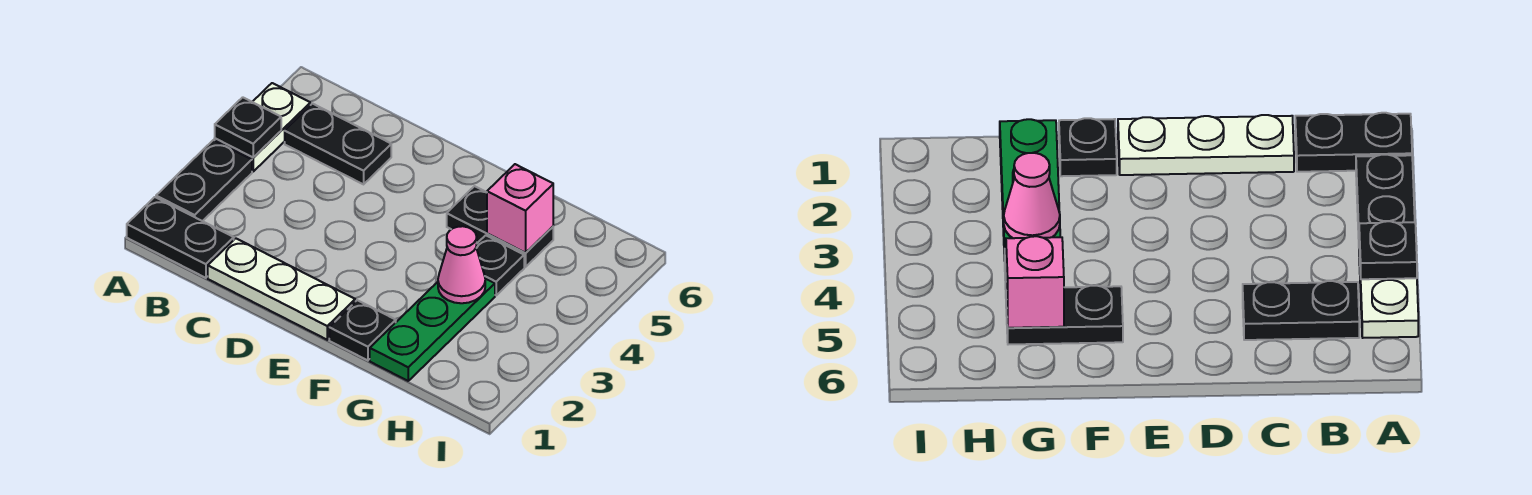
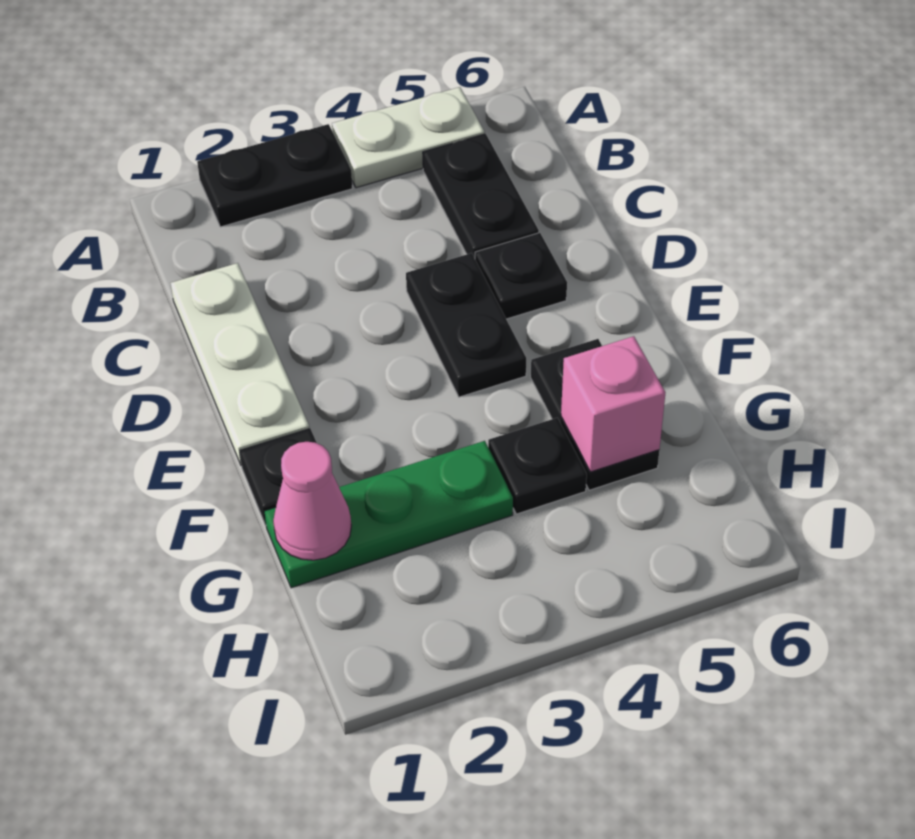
black plate A1:B1 level 1 -> black plate D4:E4 level 1
black plate A4 level 2 -> black plate D5 level 1
pink cone G3 level 2 -> pink cone G1 level 2

